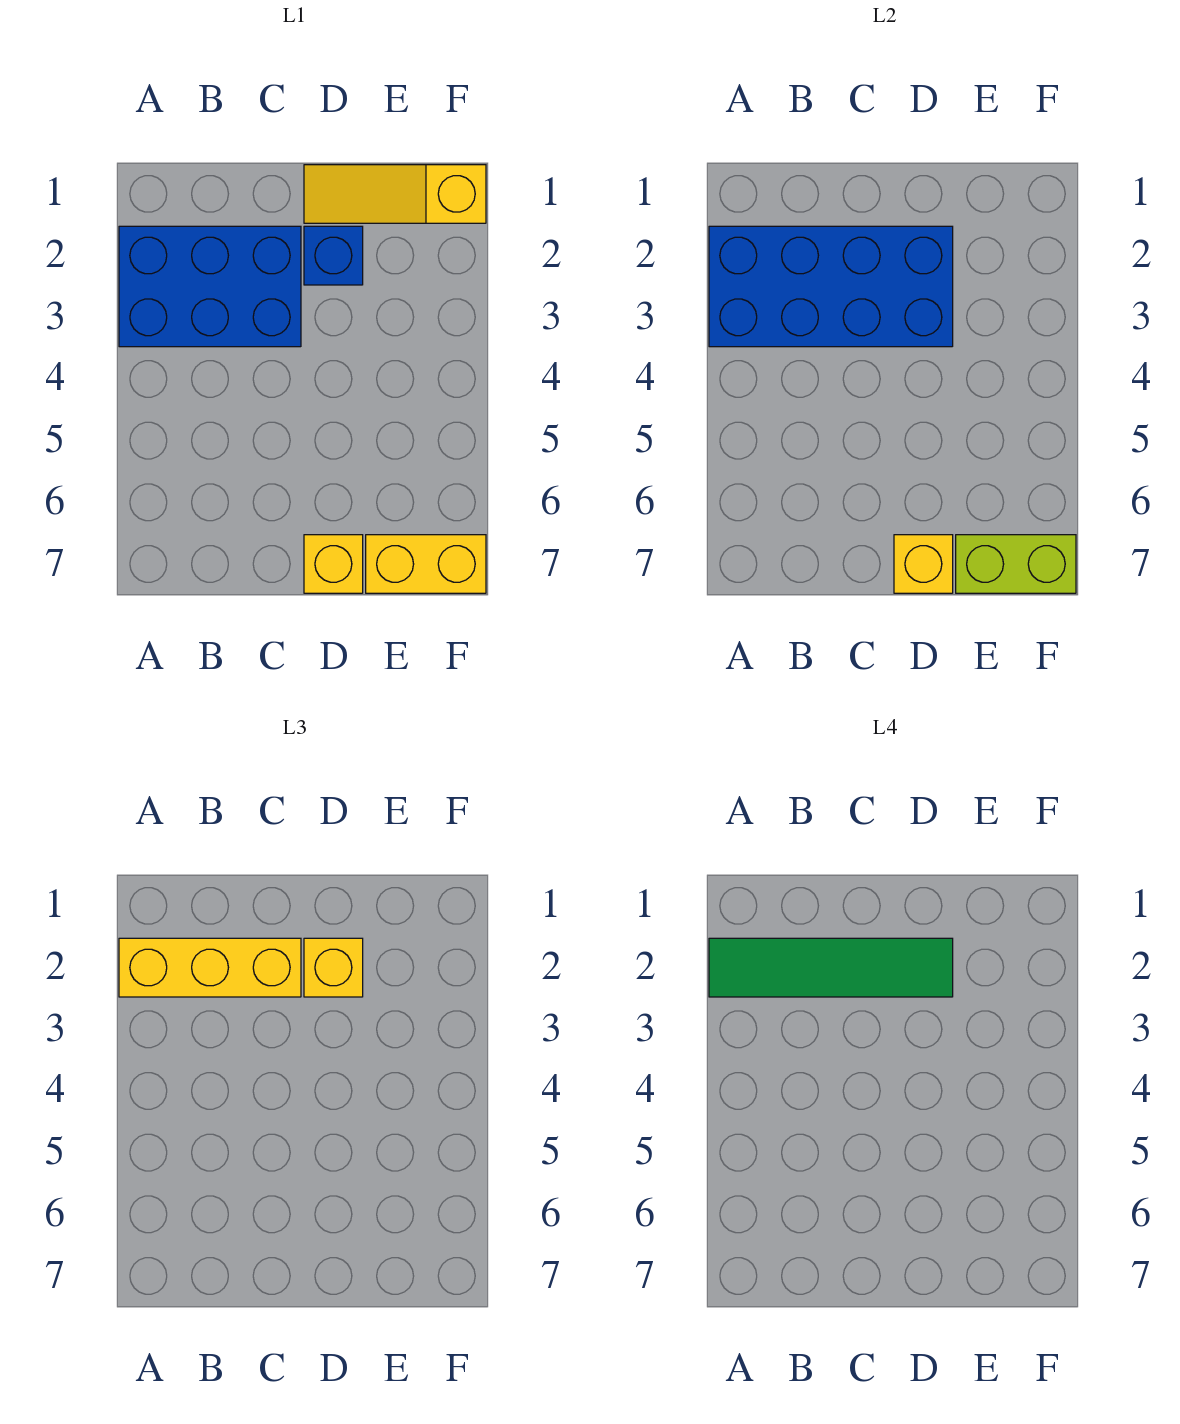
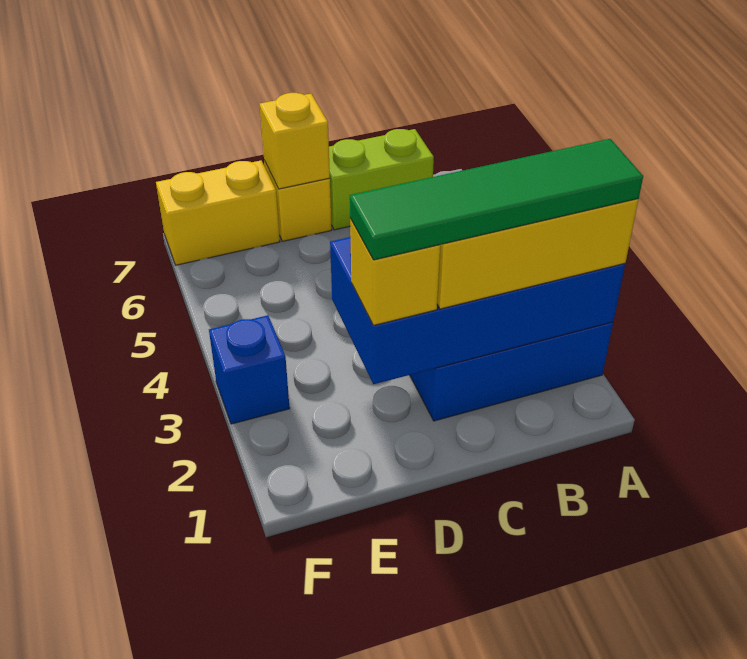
yellow slope D1:F1 level 1 top F -> none
blue brick D2 level 1 -> blue brick F3 level 1
lime brick E7:F7 level 2 -> lime brick B7:C7 level 1

